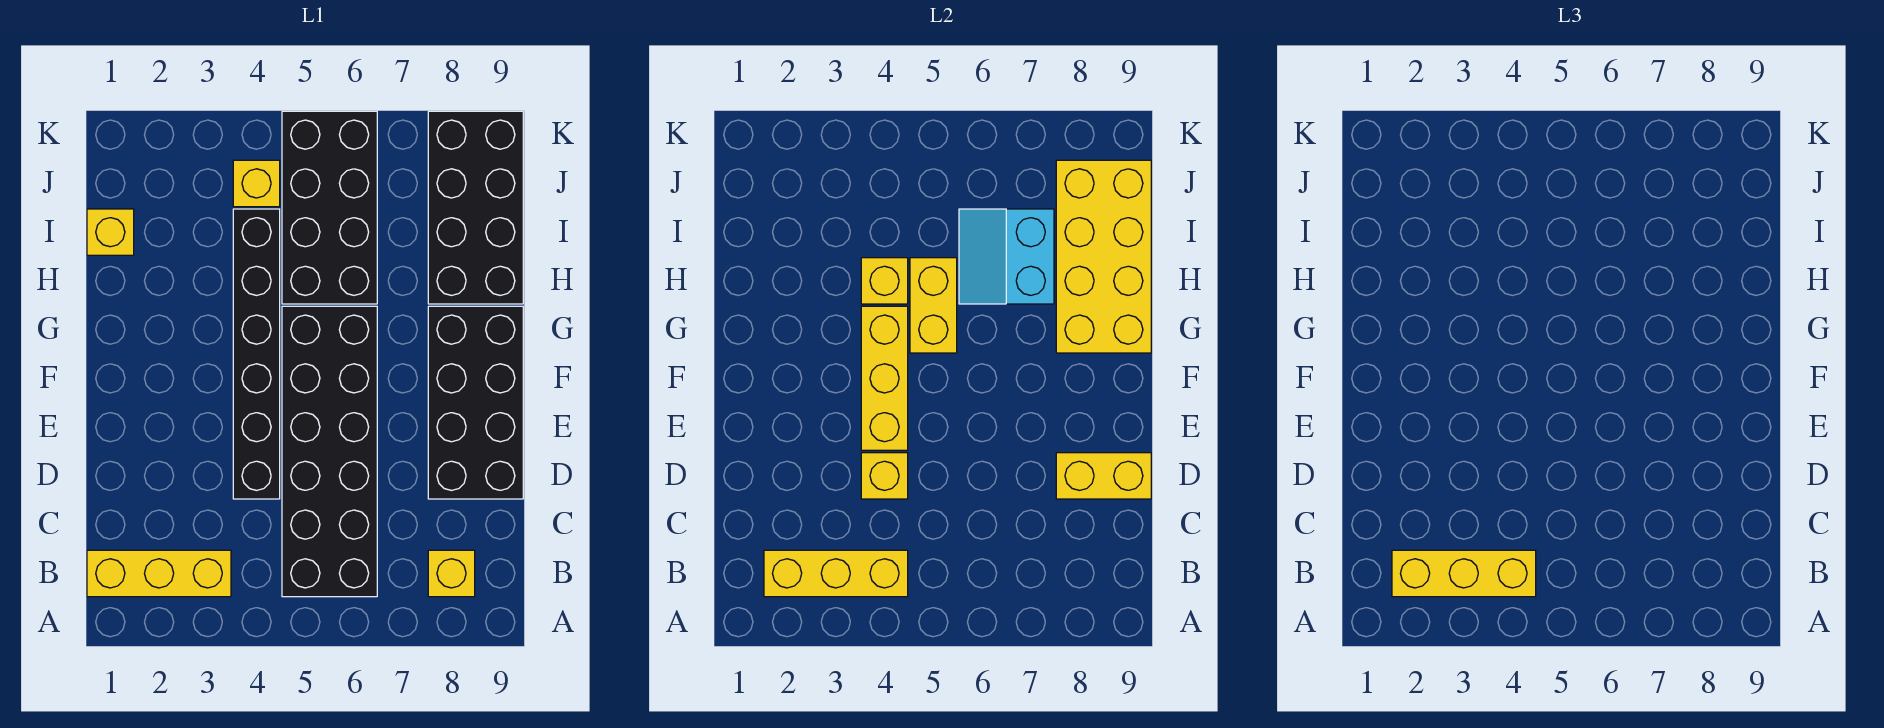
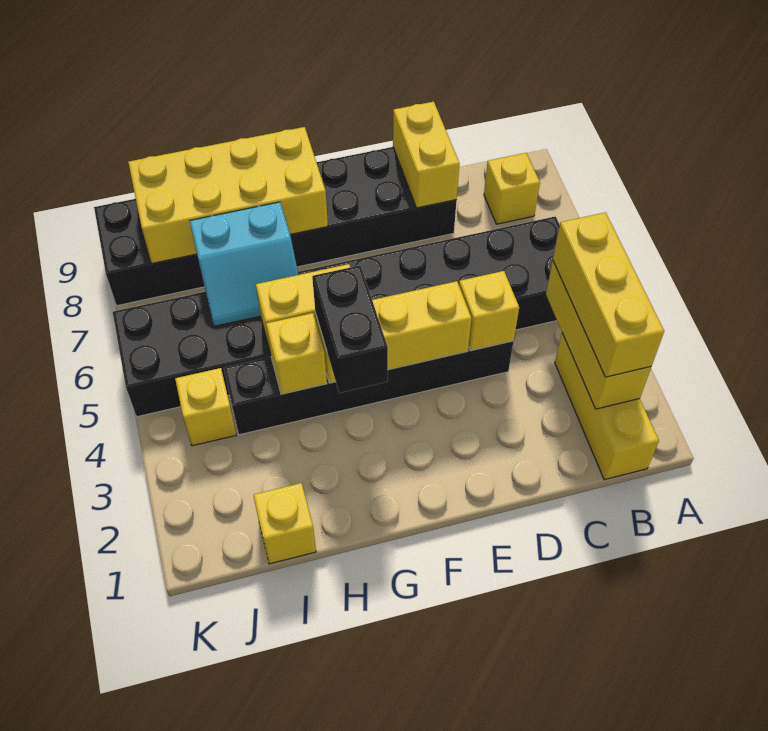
none -> black brick G3:G4 level 3

